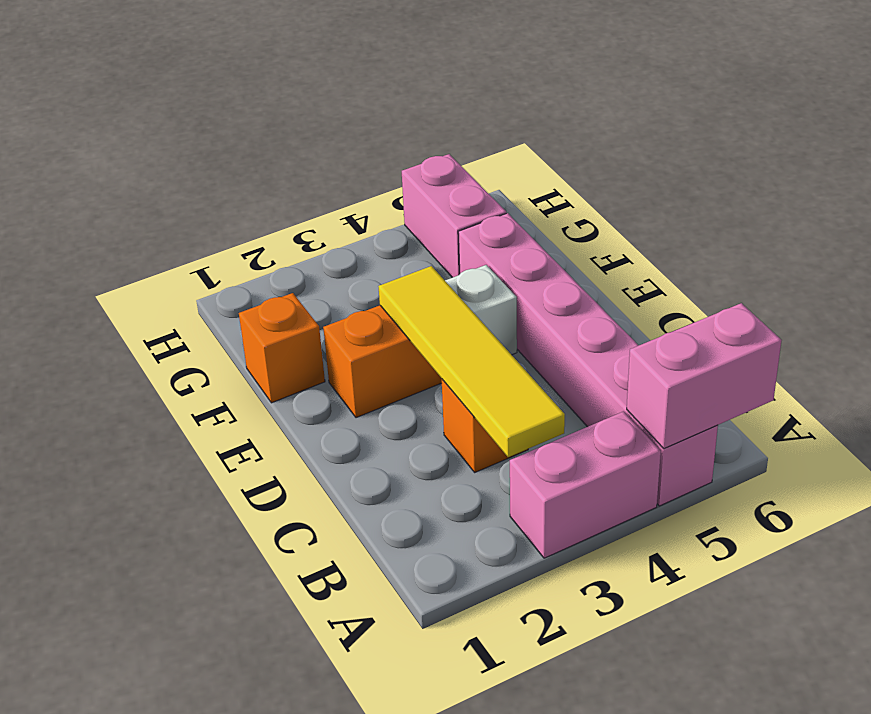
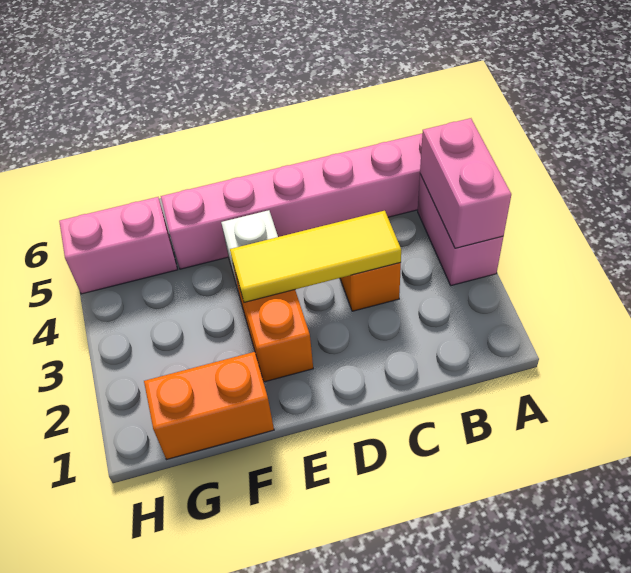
pink brick A5:A6 level 2 -> pink brick A3:A4 level 2
yellow tile B3:E3 level 2 -> yellow tile C3:E3 level 2
orange brick F1 level 1 -> orange brick F1:G1 level 1

